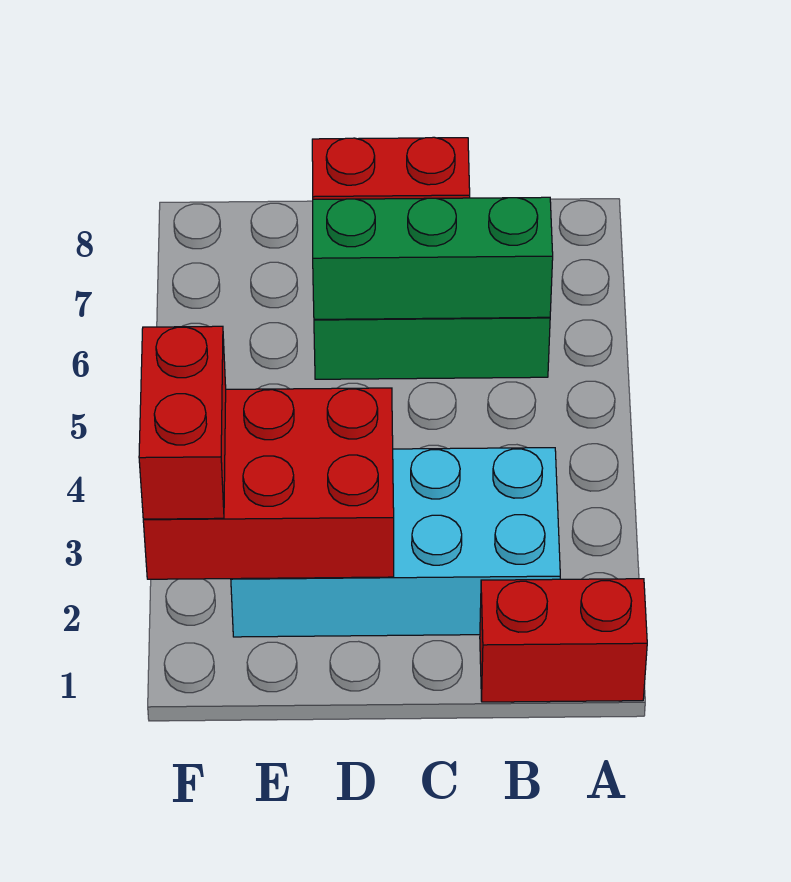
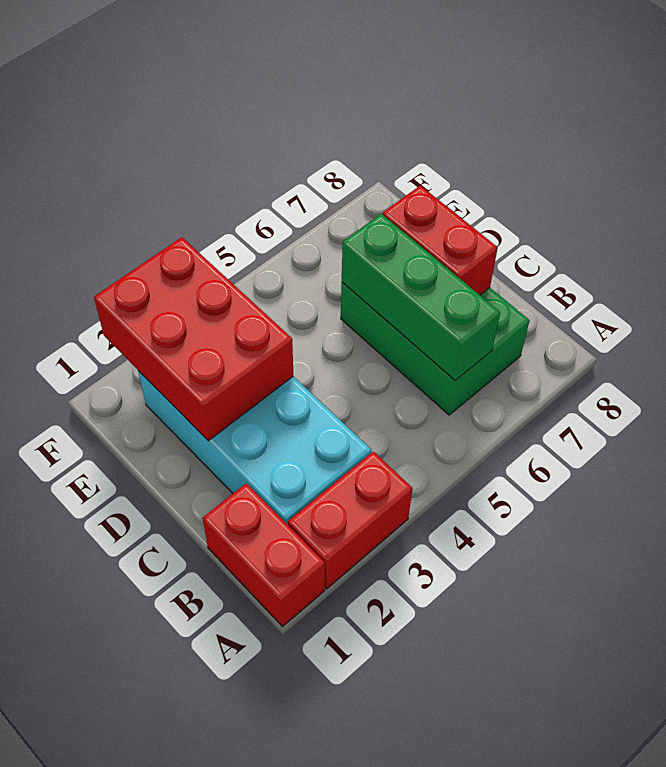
red brick F2:F3 level 3 -> red brick A2:A3 level 1

